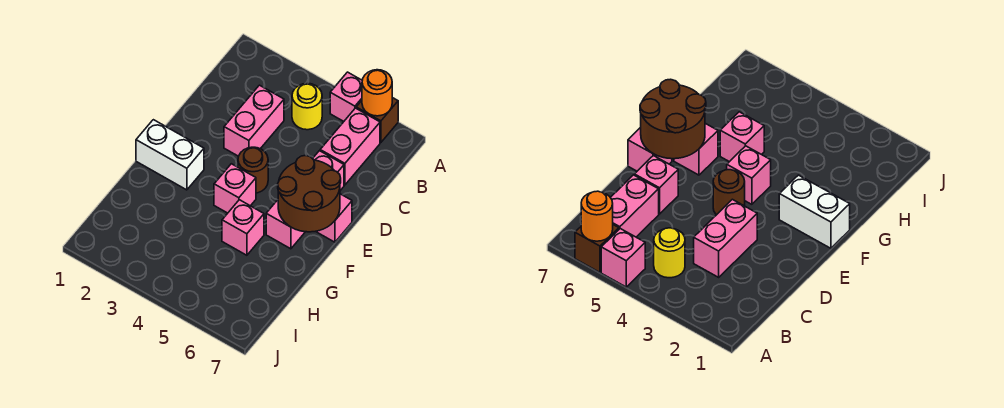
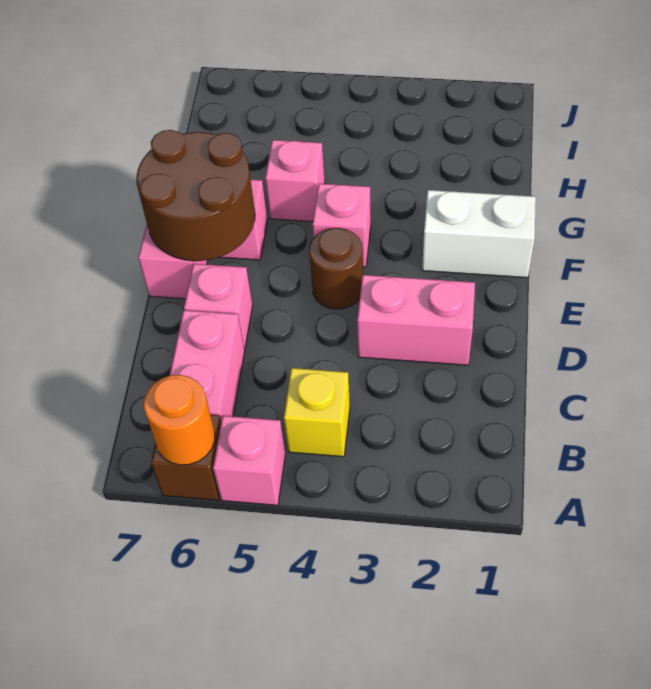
yellow round brick B4 level 1 -> yellow brick B4 level 1
pink brick C3:D3 level 1 -> pink brick D2:D3 level 1

